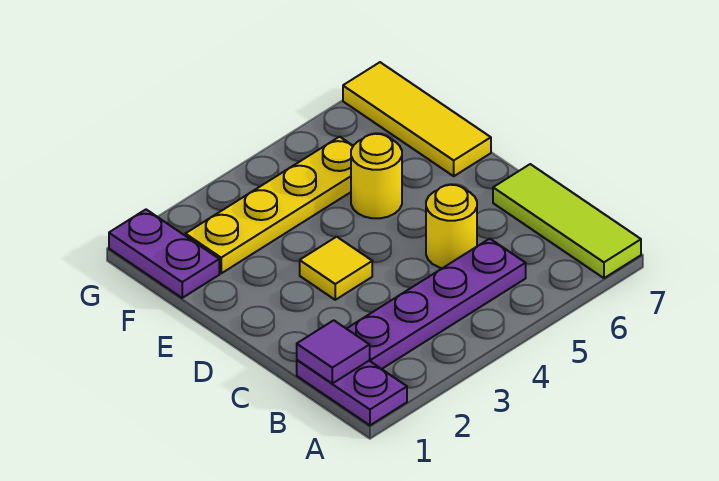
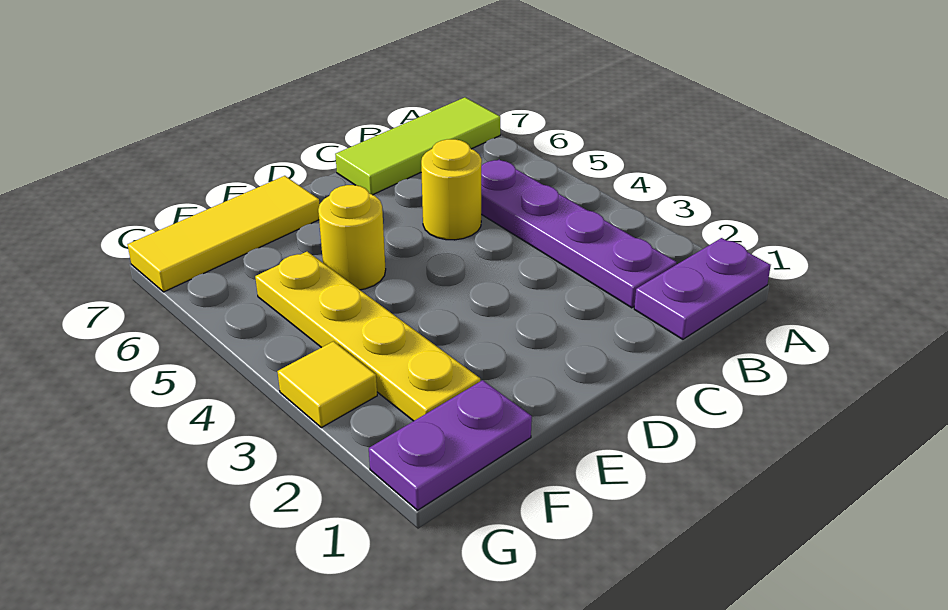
purple tile B1 level 2 -> none
yellow tile D3 level 1 -> yellow tile G3 level 1

